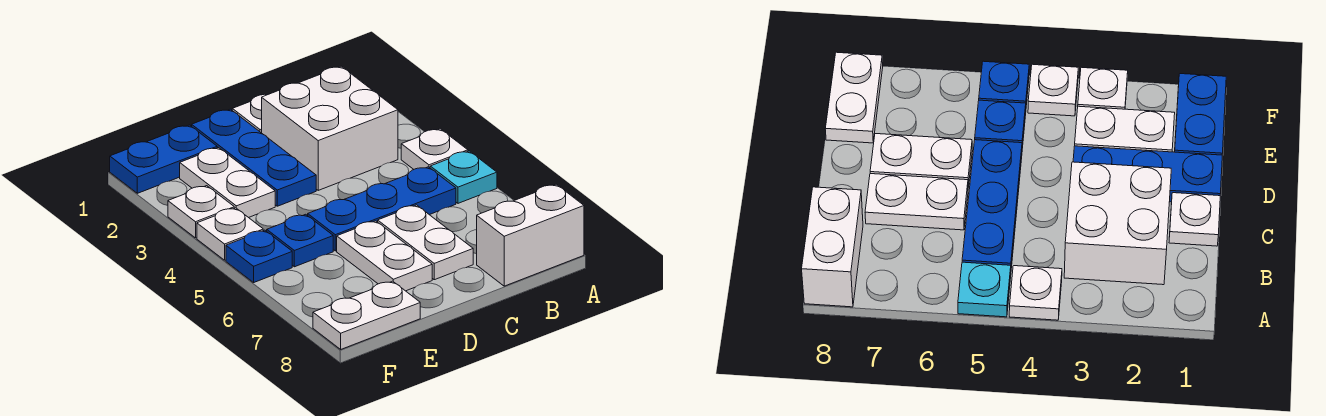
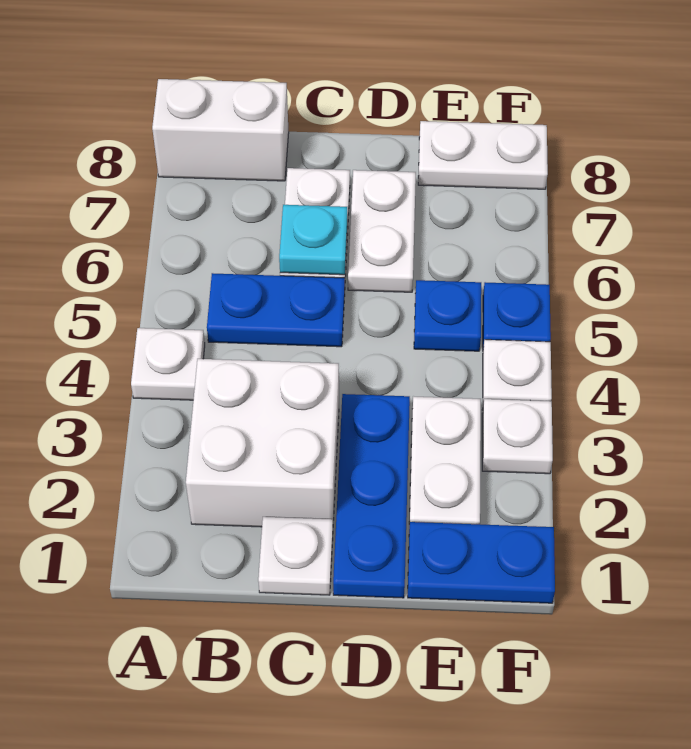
cyan plate A5 level 1 -> cyan plate C6 level 2
blue plate B5:D5 level 1 -> blue plate B5:C5 level 1

